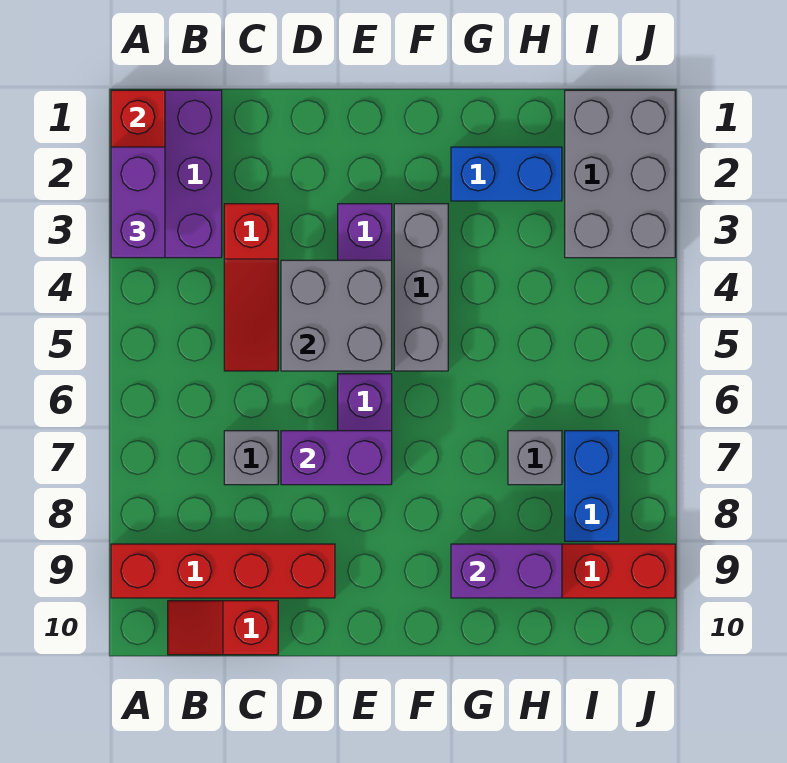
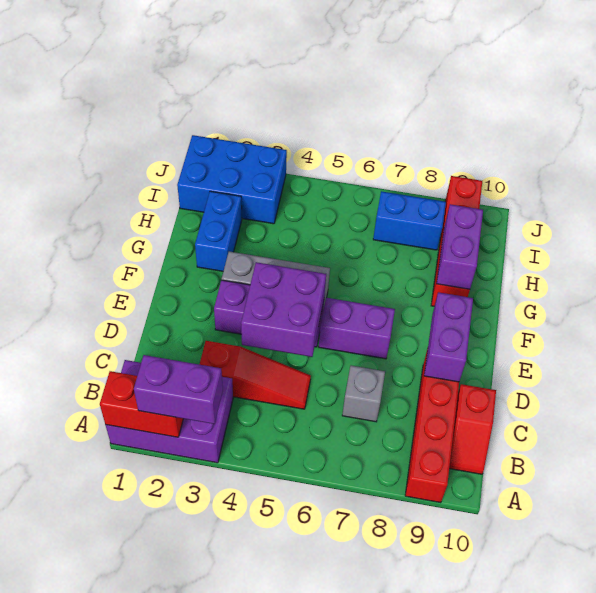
grey brick D4:E5 level 2 -> purple brick D4:E5 level 2
purple brick D7:E7 level 2 -> purple brick D9:E9 level 2
grey brick H7 level 1 -> none
grey brick I1:J3 level 1 -> blue brick I1:J3 level 1

